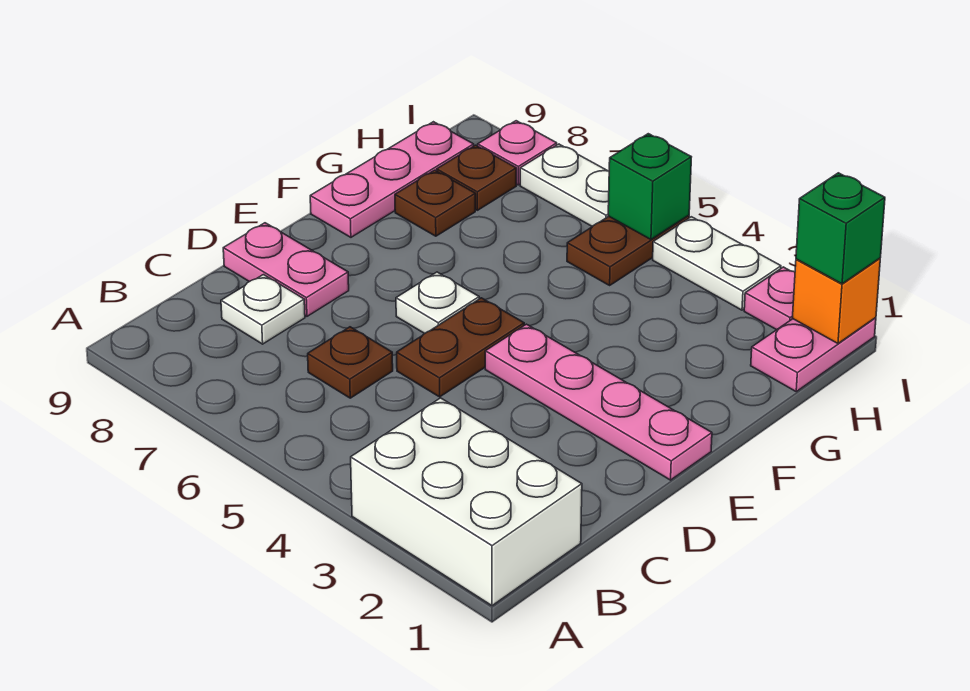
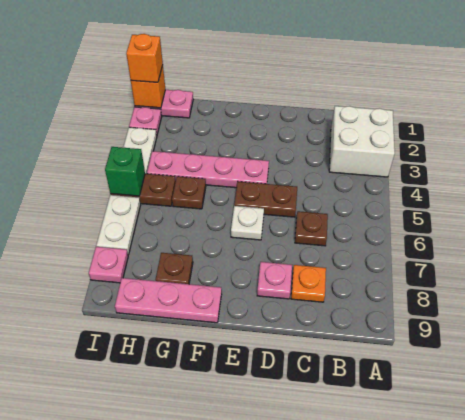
white brick A1:B3 level 1 -> white brick A2:B3 level 1
white plate C8 level 1 -> orange plate C8 level 1
pink plate D8:D9 level 1 -> pink plate D8 level 1
pink plate E1:E4 level 1 -> pink plate E4:H4 level 1
brown plate H8 level 1 -> brown plate G5 level 1
green brick I1 level 3 -> orange brick I1 level 3

